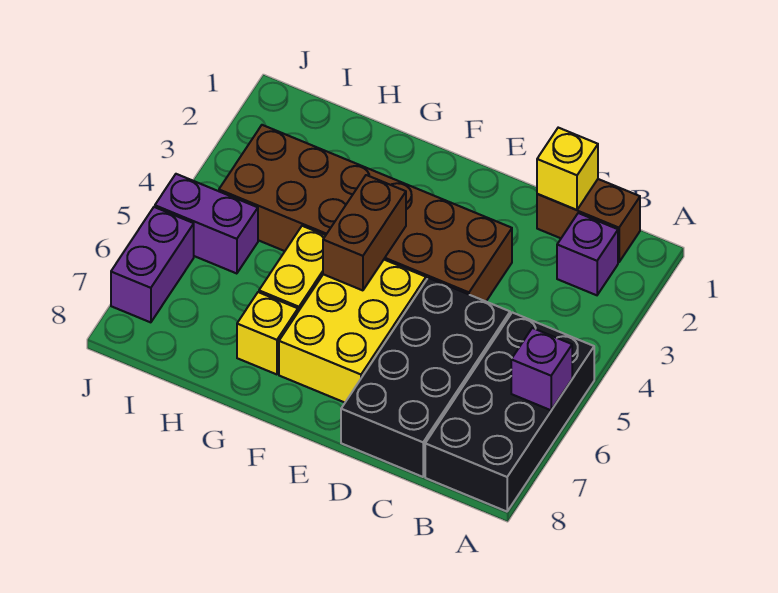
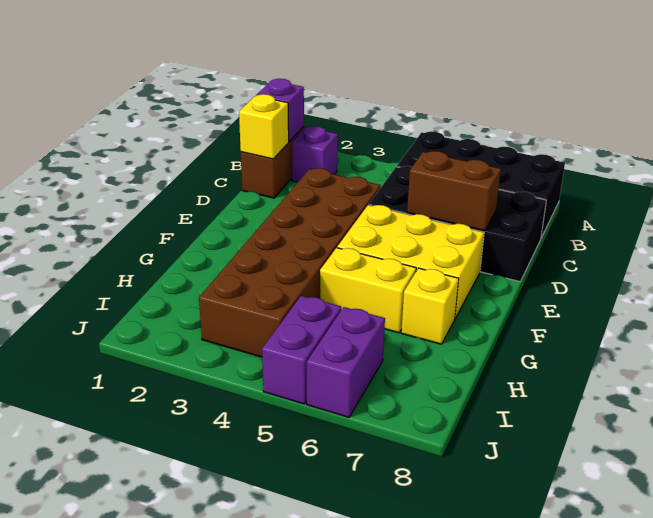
purple brick A6 level 2 -> purple brick B1 level 2
brown brick F4:F5 level 2 -> brown brick D6:D7 level 2
purple brick J6:J7 level 1 -> purple brick I6:J6 level 1

